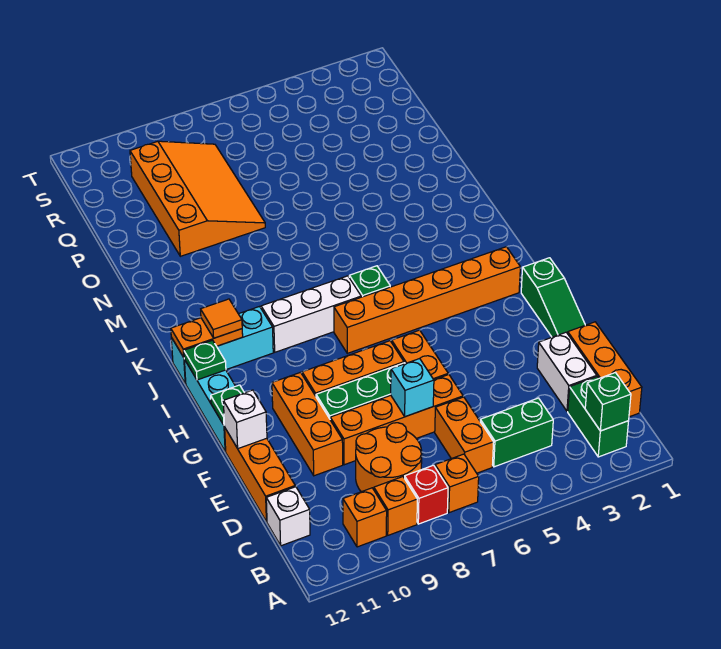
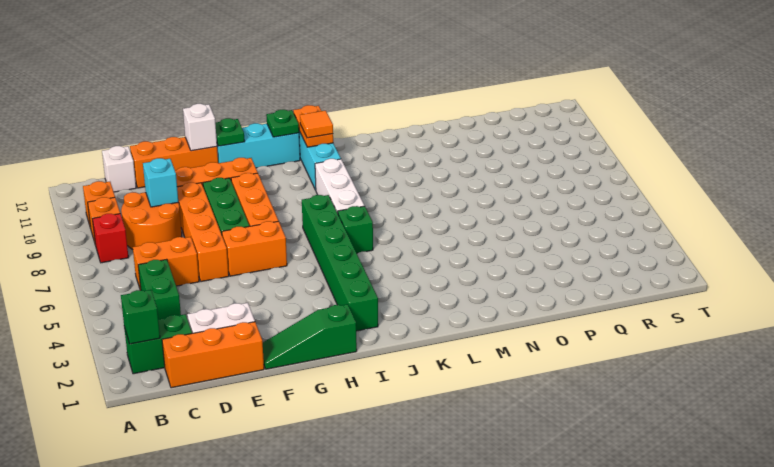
orange brick B7 level 1 -> none
cyan brick E7 level 2 -> cyan brick D9 level 2
orange brick I2:I7 level 1 -> green brick I2:I7 level 1
orange slope O8:R10 level 1 top 10 -> none

